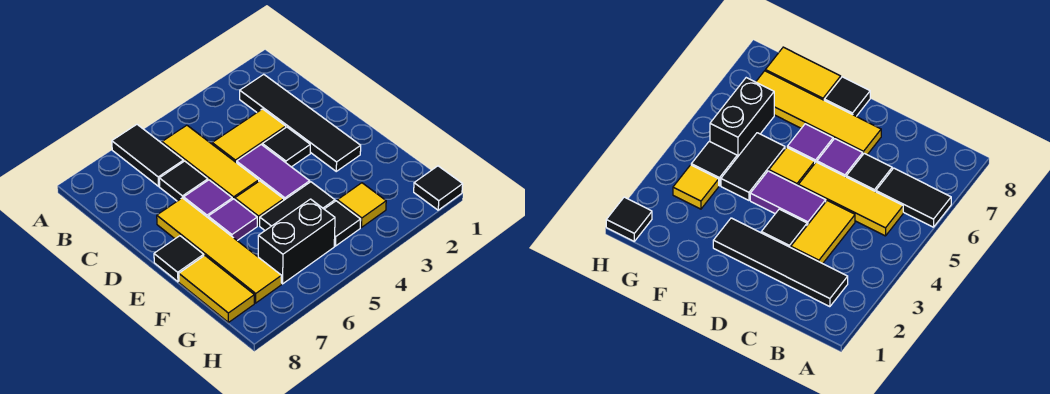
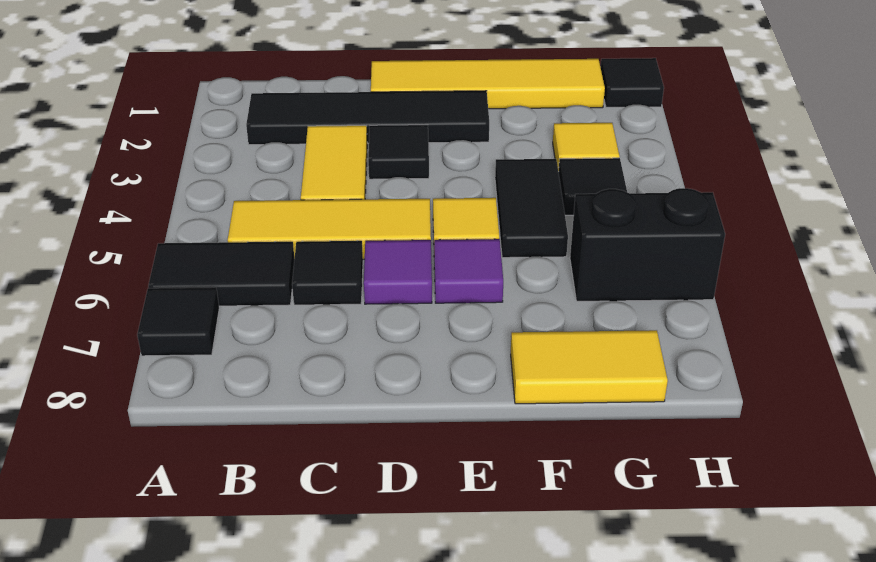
purple tile D4:E4 level 1 -> none
yellow tile D7:G7 level 1 -> yellow tile D1:G1 level 1
black tile E8 level 1 -> black tile A7 level 1
black brick G5:G6 level 1 -> black brick G6:H6 level 1

